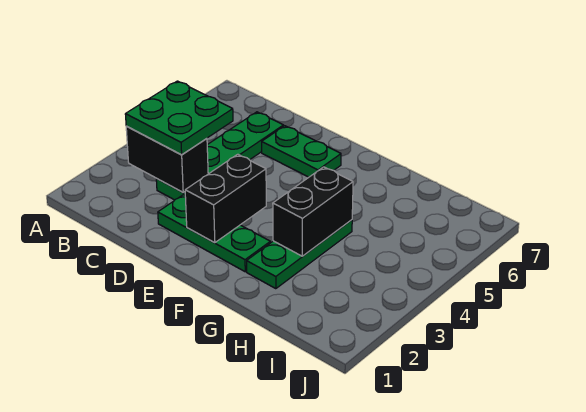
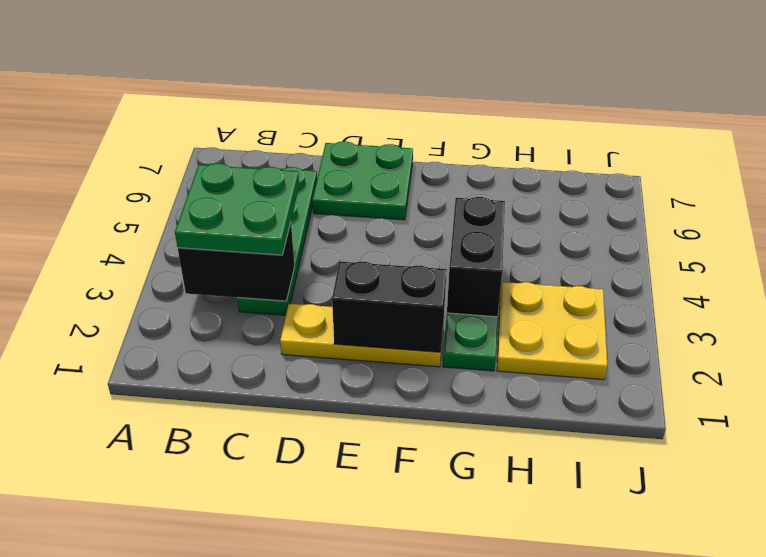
green plate D2:F2 level 1 -> yellow plate D2:F2 level 1
green plate D6:E6 level 1 -> green plate D6:E7 level 1
black brick E2:E3 level 2 -> black brick E2:F2 level 2
none -> yellow plate H2:I3 level 1

